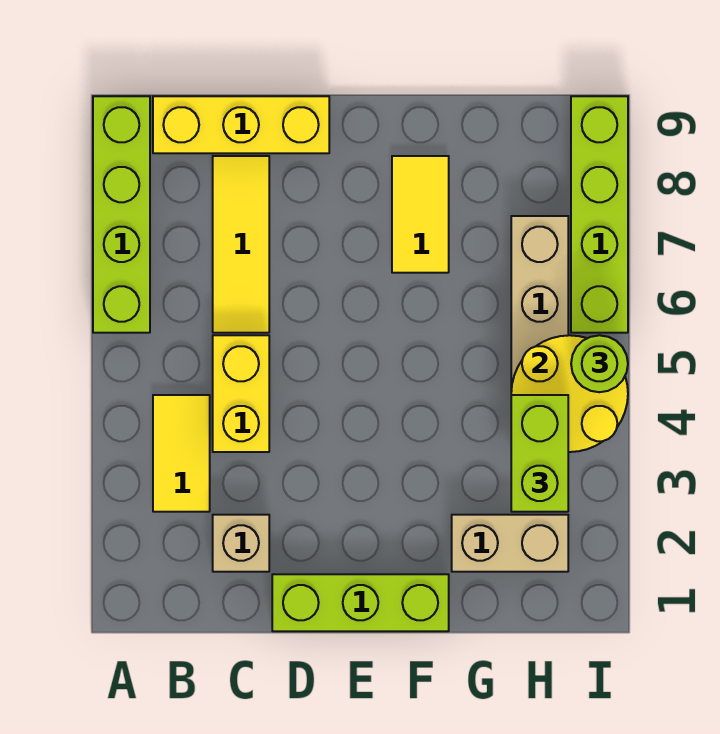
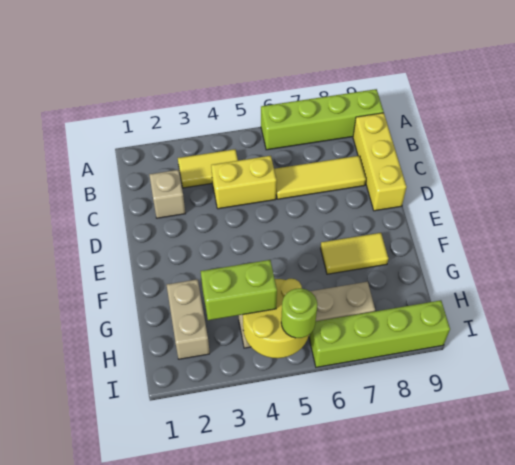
lime brick D1:F1 level 1 -> none

